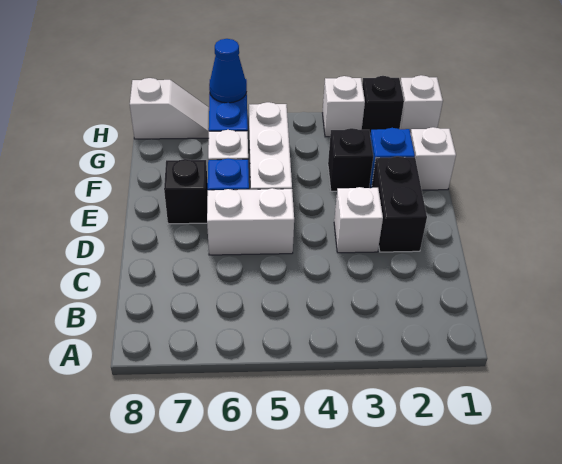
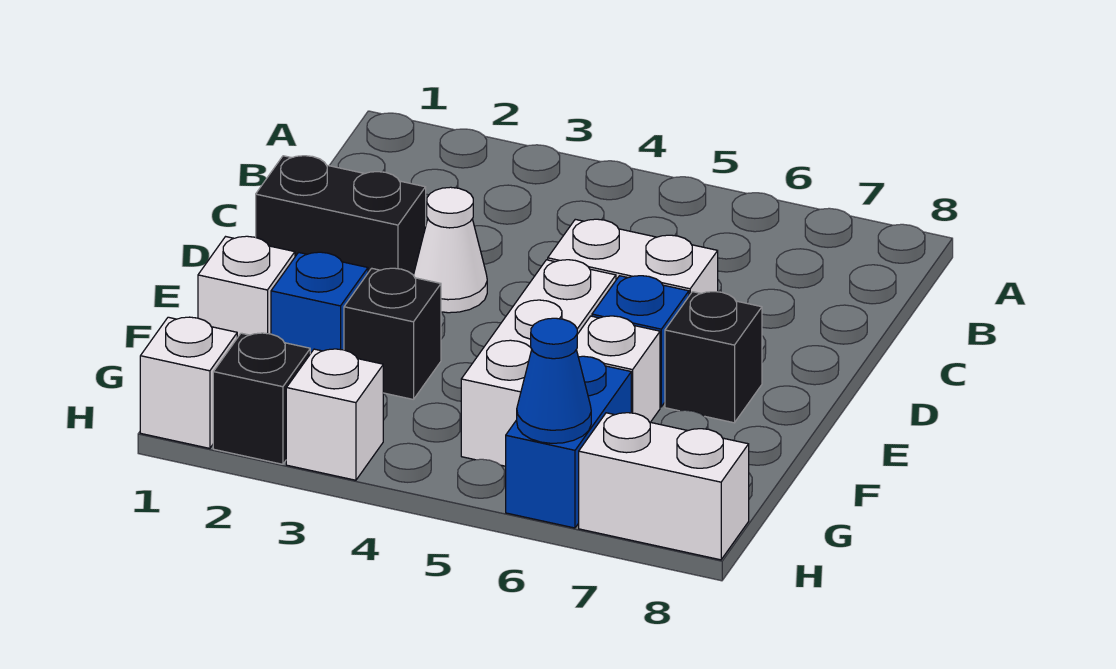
black brick D2:E2 level 1 -> black brick D1:D2 level 1
white brick D3 level 1 -> white cone D3 level 1
white slope H7:H8 level 1 top 8 -> white brick H7:H8 level 1

